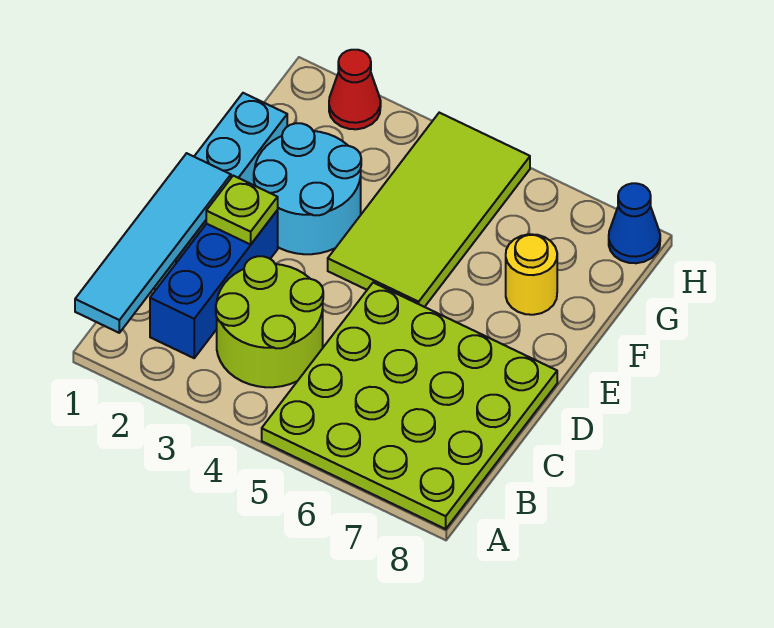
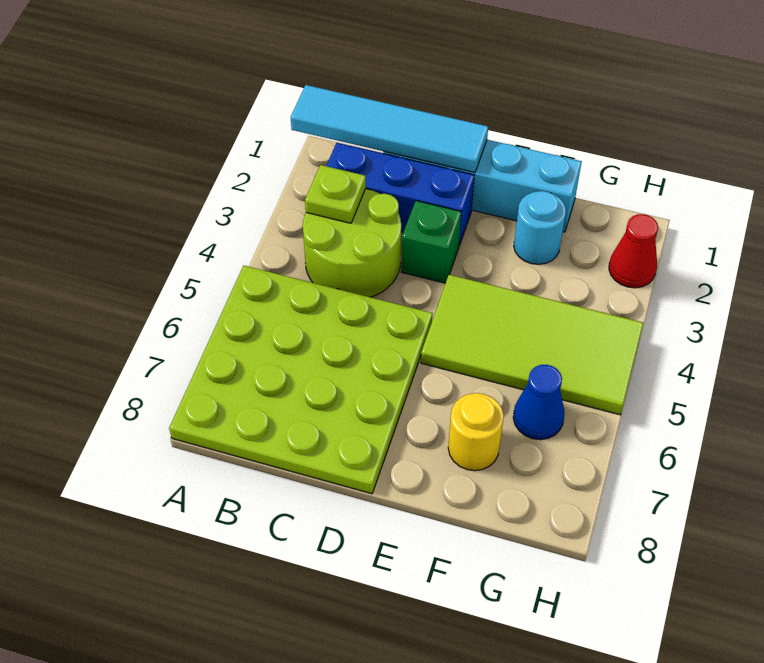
lime plate D2 level 2 -> lime plate B3 level 2
none -> green brick D3 level 1
cyan round brick E2:F3 level 1 -> cyan round brick F2 level 1
blue cone H8 level 1 -> blue cone G6 level 1

